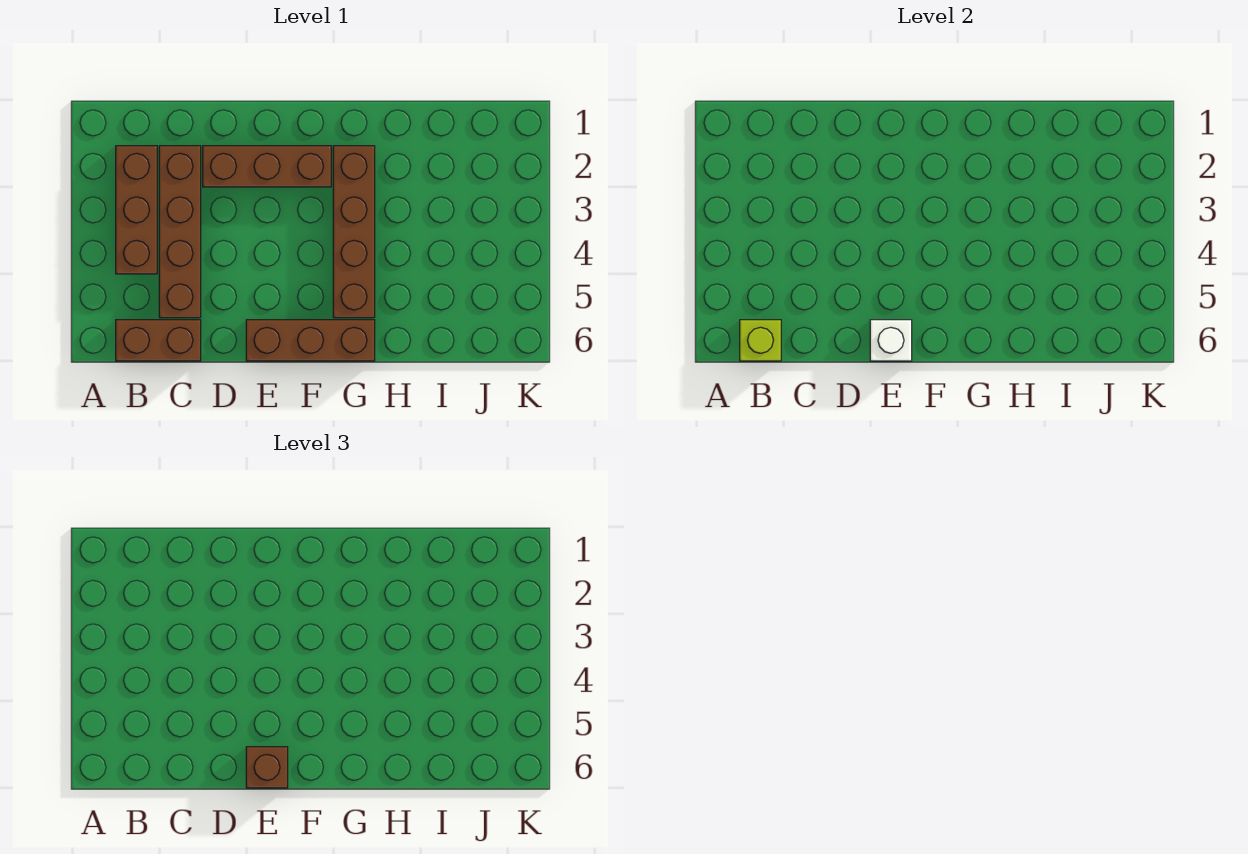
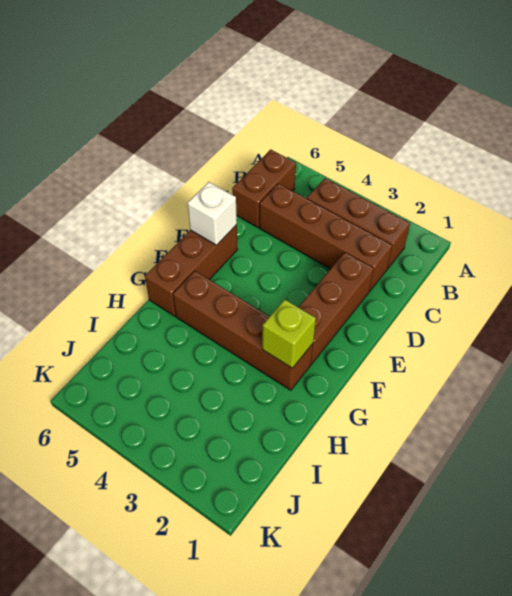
lime brick B6 level 2 -> lime brick G2 level 2
brown brick E6 level 3 -> none

